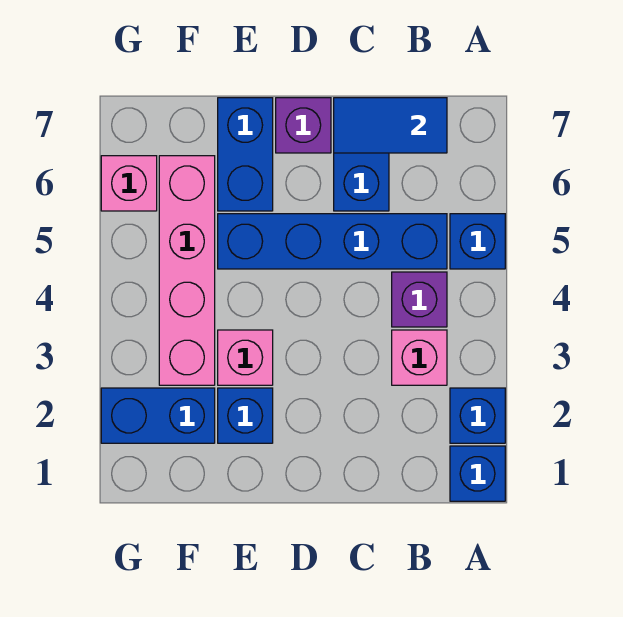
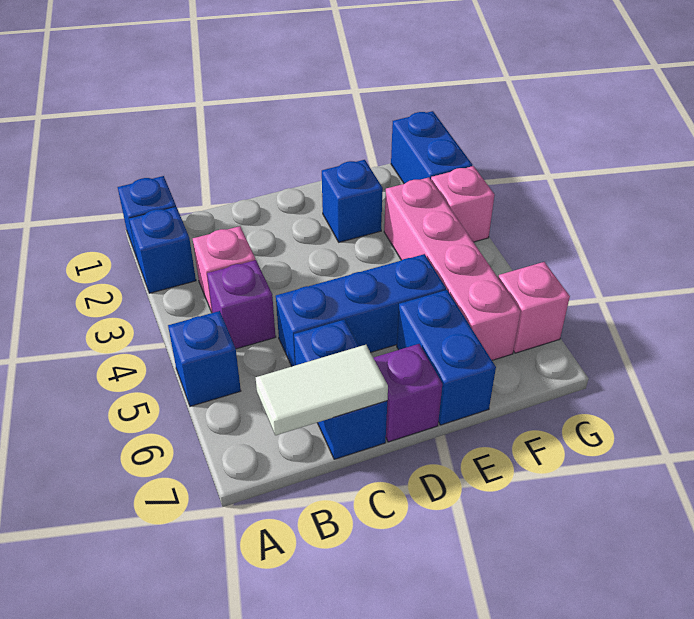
blue brick B5:E5 level 1 -> blue brick C5:E5 level 1
blue tile B7:C7 level 2 -> white tile B7:C7 level 2
pink brick E3 level 1 -> pink brick G3 level 1
blue brick F2:G2 level 1 -> blue brick G1:G2 level 1

